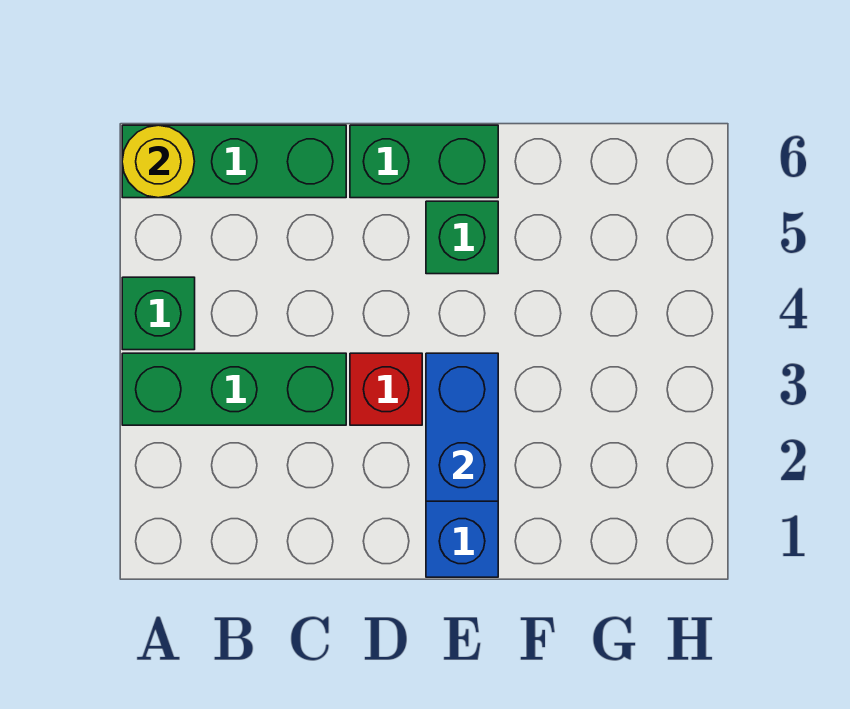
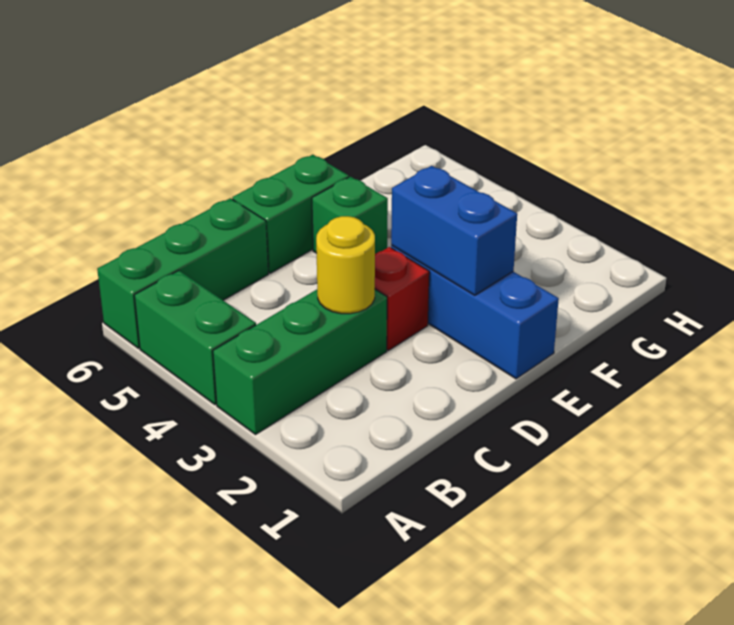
green brick A4 level 1 -> green brick A4:A5 level 1
yellow round brick A6 level 2 -> yellow round brick C3 level 2

